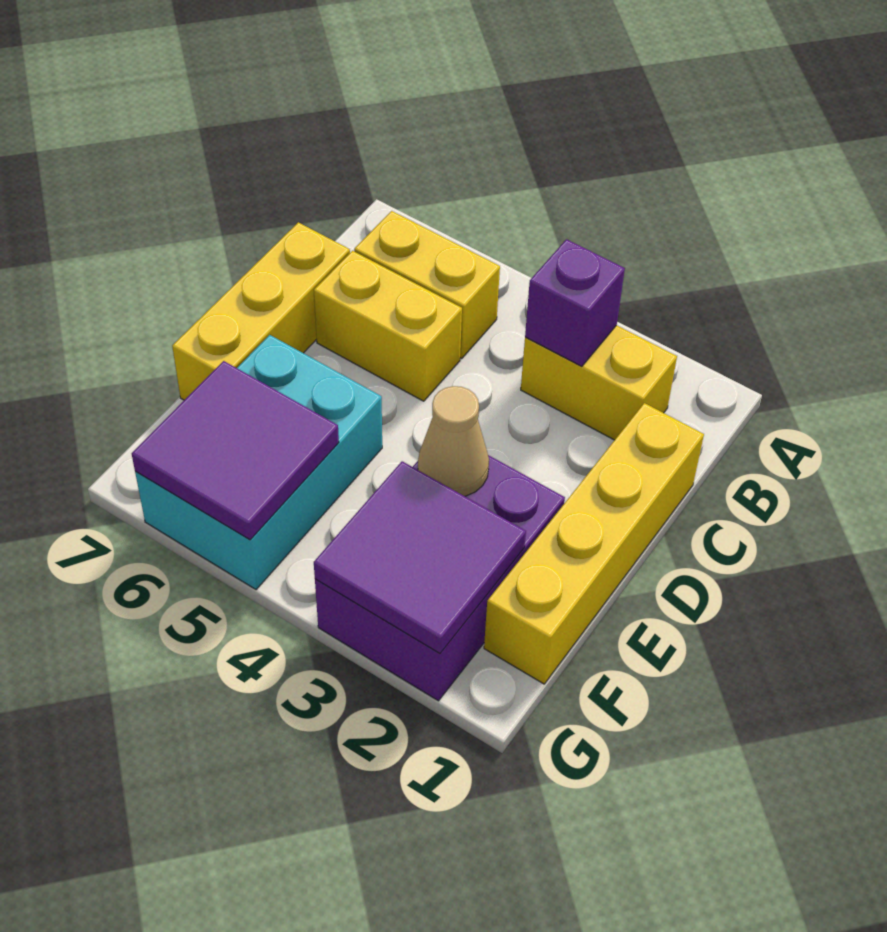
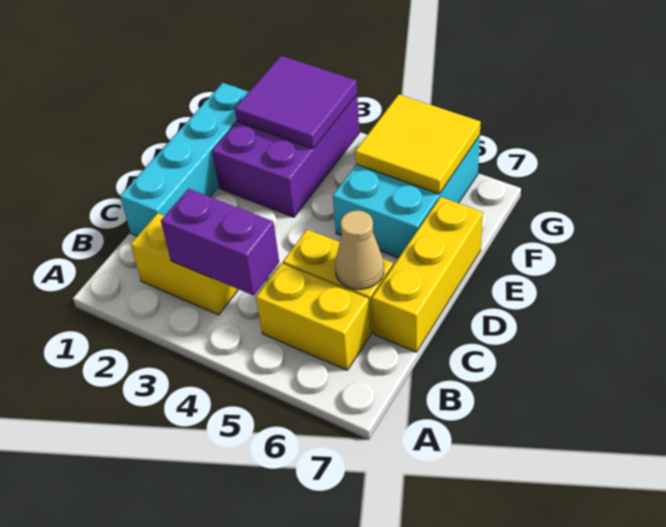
purple brick B3 level 2 -> purple brick B3:B4 level 2
yellow brick C1:F1 level 1 -> cyan brick C1:F1 level 1
tan cone E3 level 2 -> tan cone C6 level 2
purple tile F5:G6 level 2 -> yellow tile F5:G6 level 2

